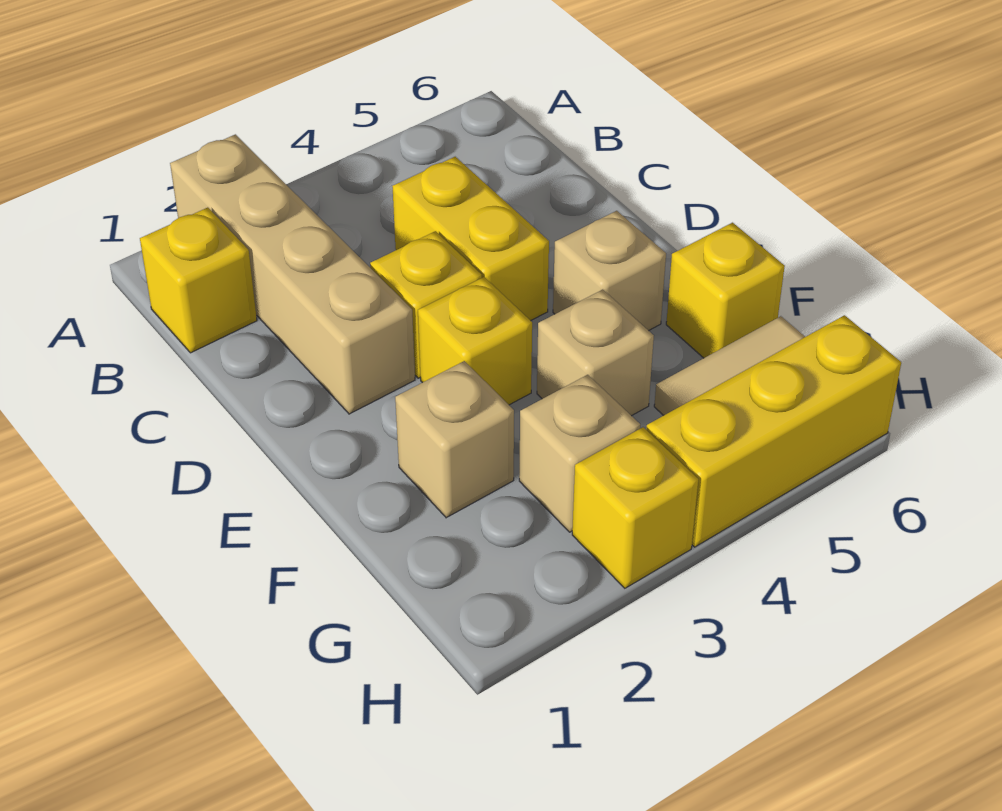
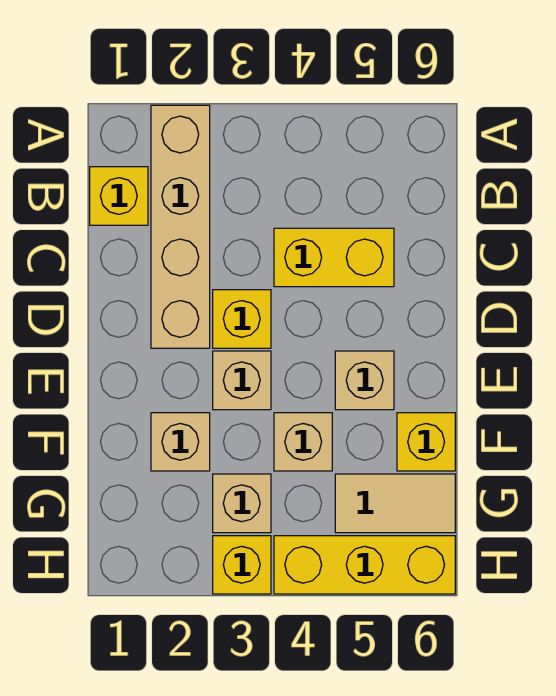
yellow brick C4:D4 level 1 -> yellow brick C4:C5 level 1
yellow brick E3 level 1 -> tan brick E3 level 1

